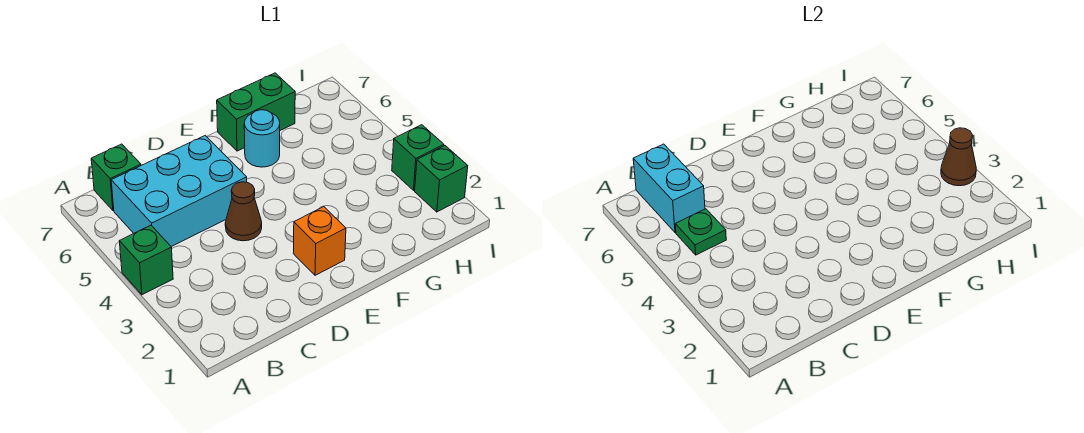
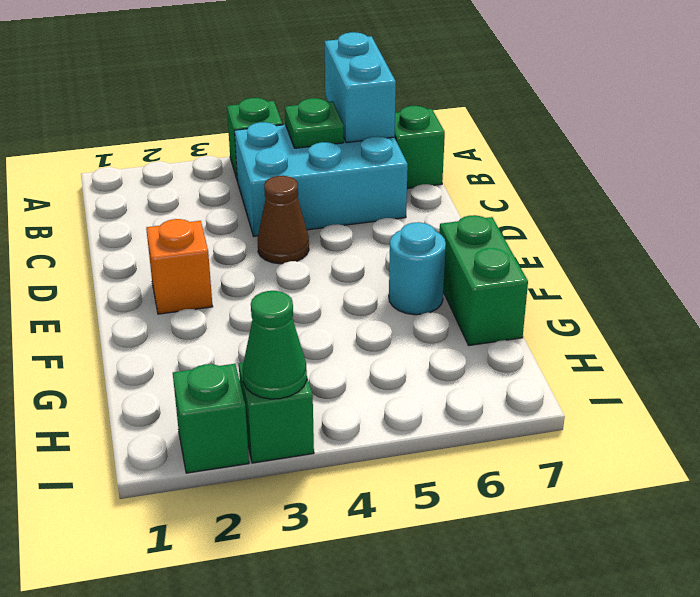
cyan brick B5:D6 level 1 -> cyan brick B4:C6 level 1
cyan brick B6:B7 level 2 -> cyan brick A6:B6 level 2
brown cone I3 level 2 -> green cone I3 level 2

